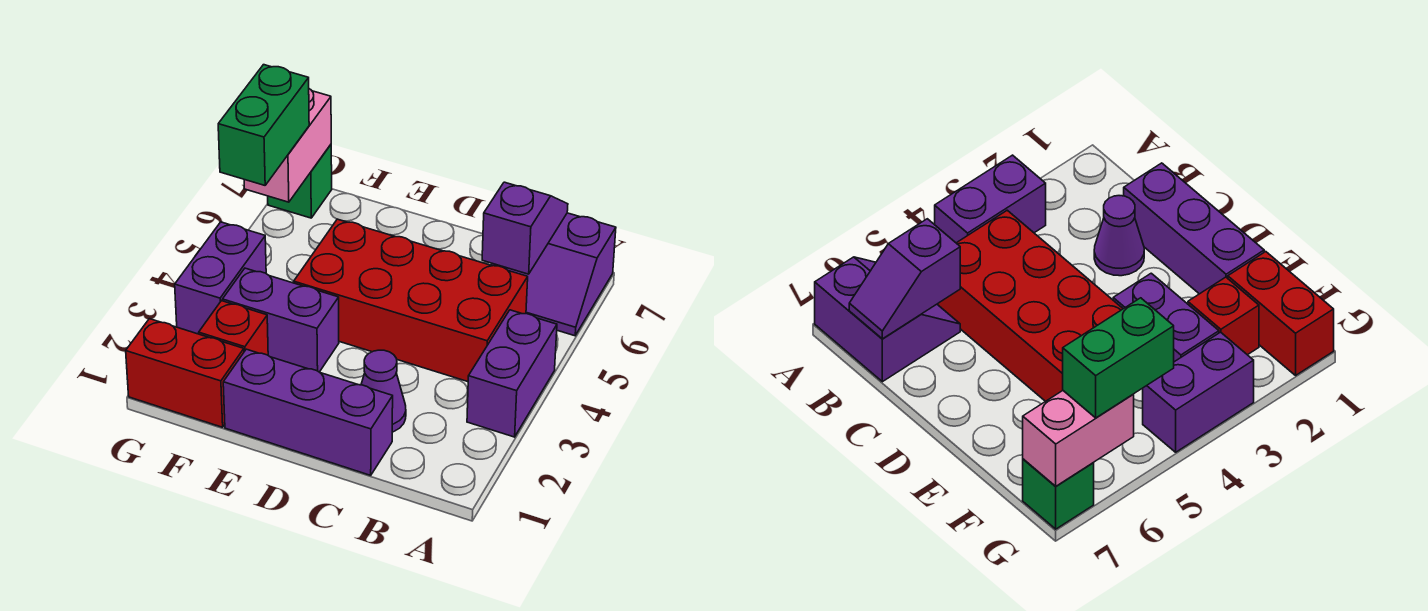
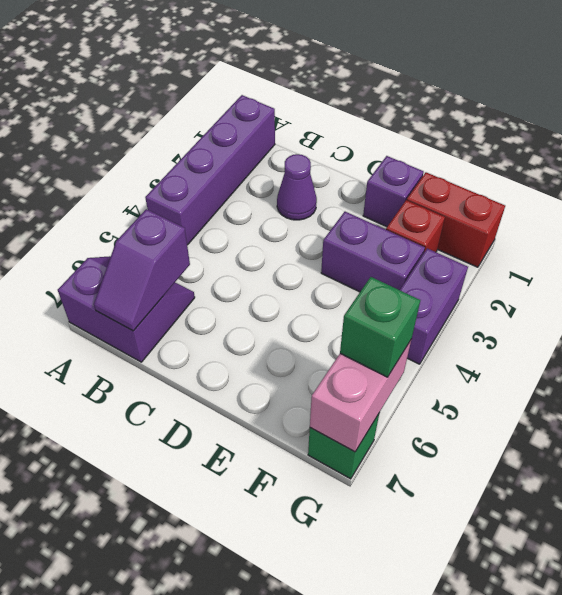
purple brick A3:A4 level 1 -> purple brick A1:A4 level 1
red brick B4:E5 level 1 -> none
purple brick C1:E1 level 1 -> purple brick E1 level 1
green brick G5:G6 level 3 -> green brick G6 level 3

